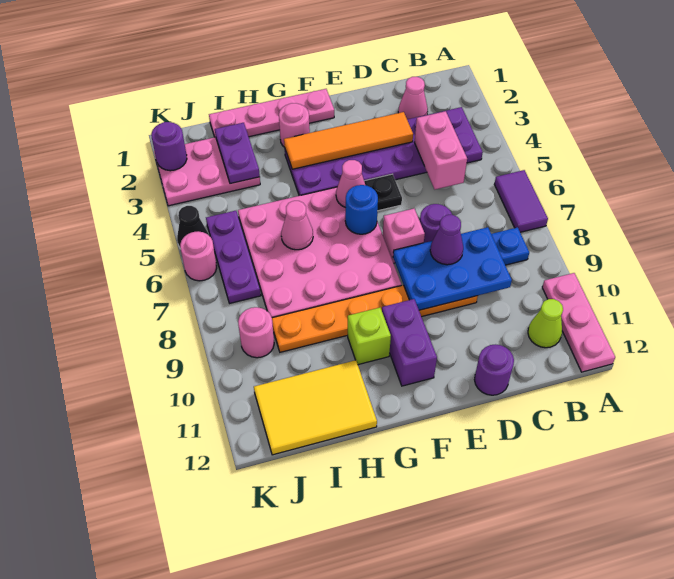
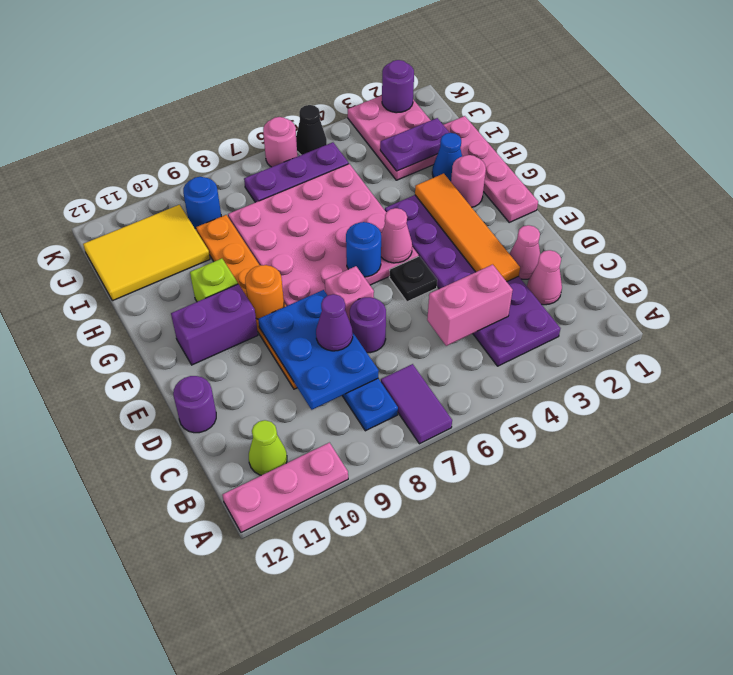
purple tile A6:A7 level 1 -> purple tile A7:B7 level 1
none -> orange round brick F9 level 2
none -> blue cone H2 level 1
pink cone H6 level 2 -> pink cone D2 level 1
yellow tile H11:J12 level 1 -> yellow tile I10:J12 level 1
pink round brick J9 level 1 -> blue round brick J9 level 1

